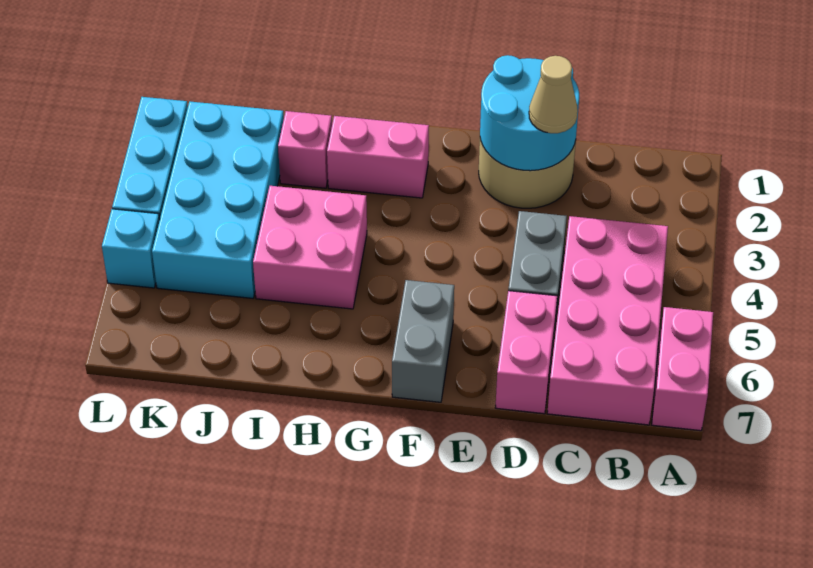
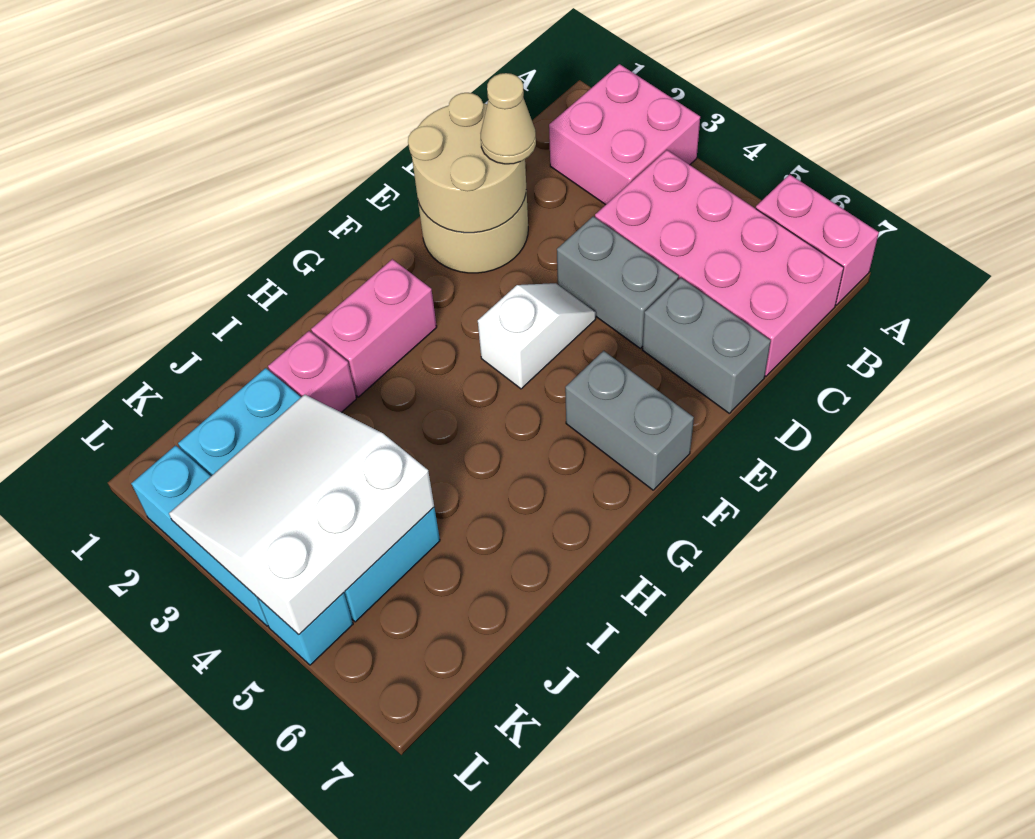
cyan round brick D1:E2 level 2 -> tan round brick D1:E2 level 2
pink brick D6:D7 level 1 -> grey brick D6:D7 level 1
none -> white slope E4:F4 level 1 top F
pink brick H4:I5 level 1 -> pink brick A2:B3 level 1
none -> white slope J3:L5 level 2 top 5

